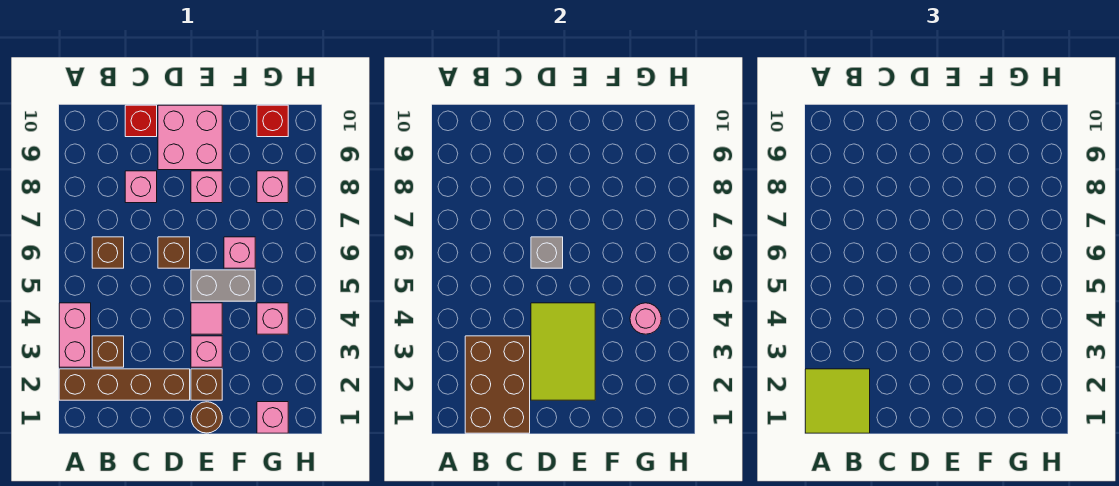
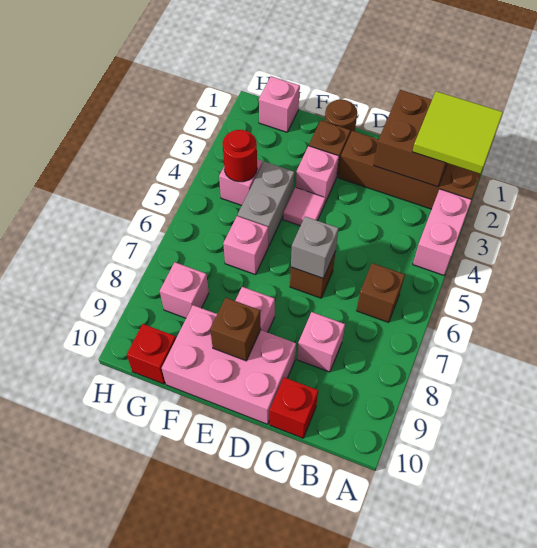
brown brick B1:C3 level 2 -> brown brick B1:C2 level 2
brown brick B3 level 1 -> brown brick E9 level 2
lime tile D2:E4 level 2 -> none
pink brick D9:E10 level 1 -> pink brick D9:F10 level 1
grey brick E5:F5 level 1 -> grey brick F4:F5 level 1
pink round brick G4 level 2 -> red round brick G4 level 2

